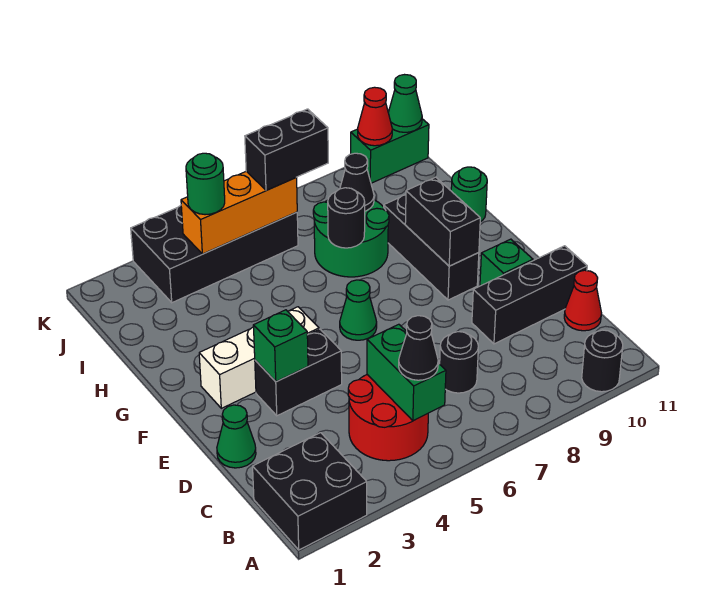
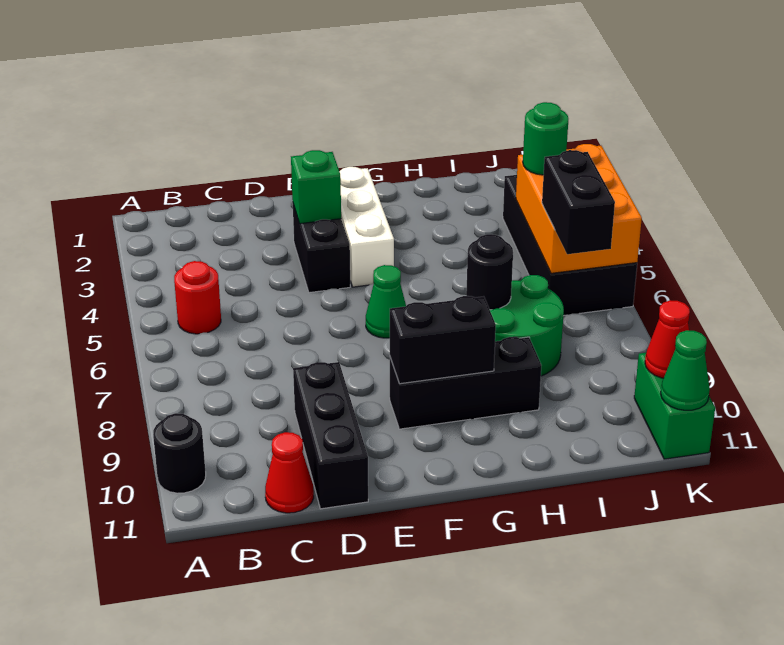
black brick A1:B2 level 1 -> none
red round brick B4:C5 level 1 -> red round brick B5 level 1
green brick B5:C5 level 2 -> none
black cone B5 level 3 -> none
black round brick C7 level 1 -> none
green cone D1 level 1 -> none
green brick E10 level 1 -> none
green round brick H11 level 1 -> none
black cone I8 level 2 -> none
orange brick J4:J6 level 2 -> orange brick J4:K6 level 2

